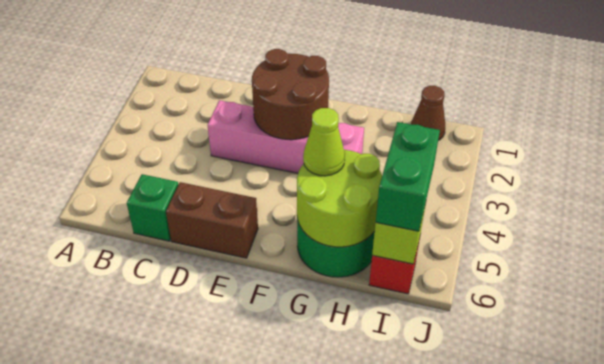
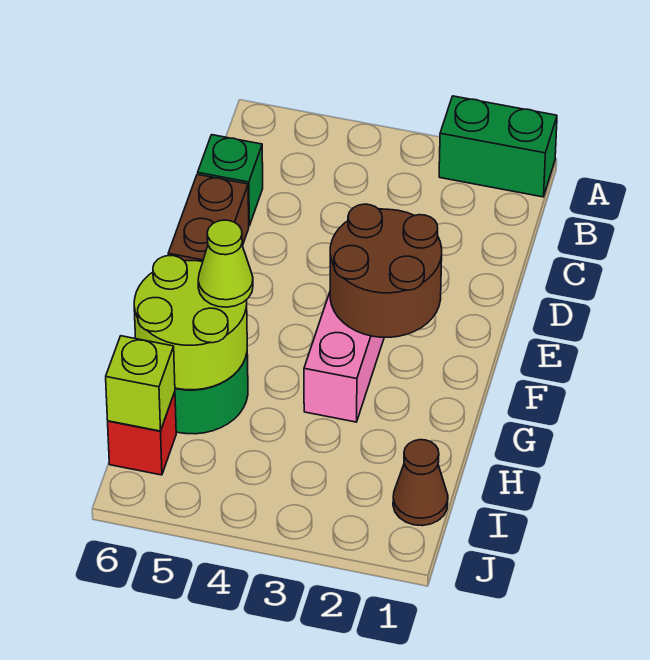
green brick I5:I6 level 3 -> green brick A1:A2 level 1

